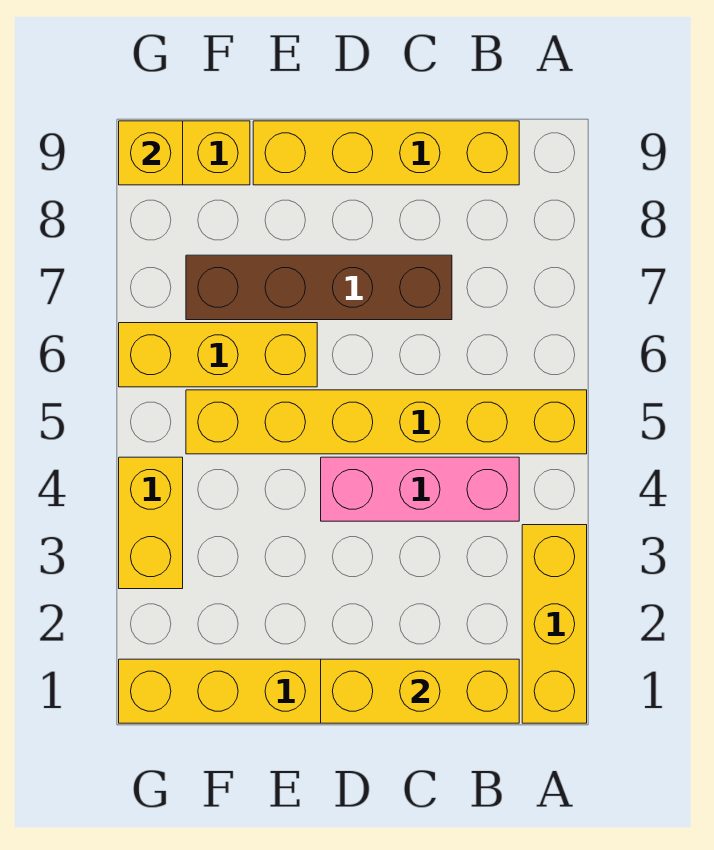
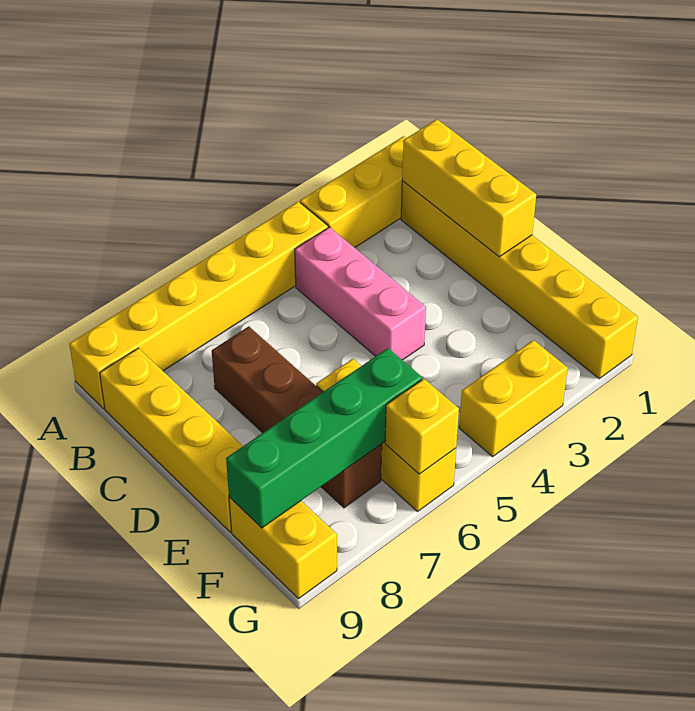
yellow brick A5:F5 level 1 -> yellow brick A4:A9 level 1
none -> green brick F6:F9 level 2
yellow brick G9 level 2 -> yellow brick G6 level 2

